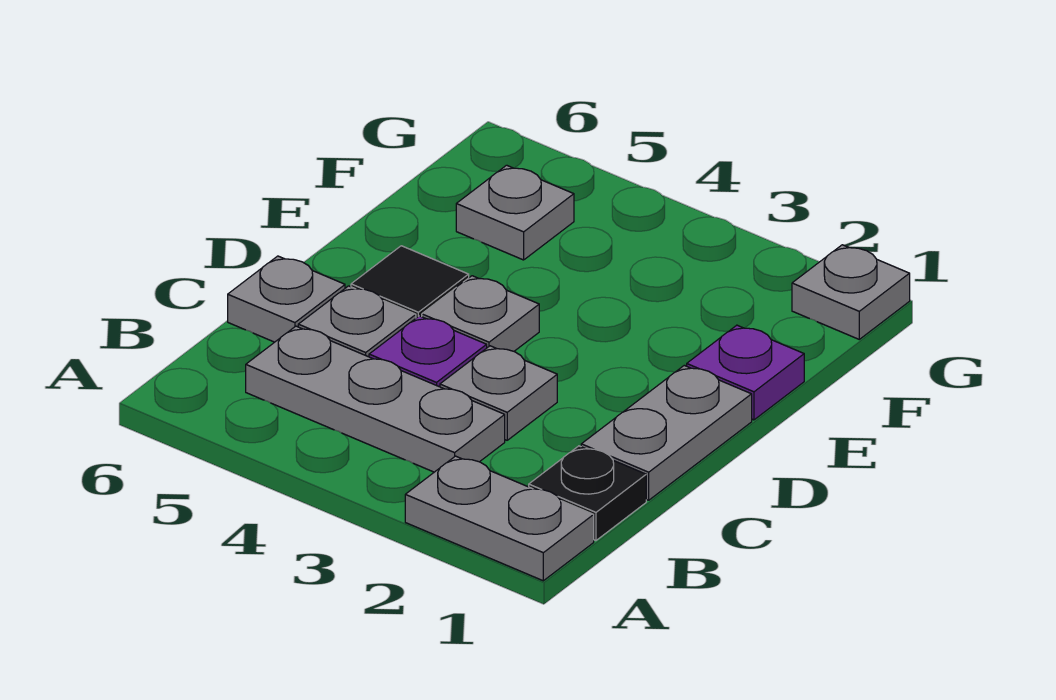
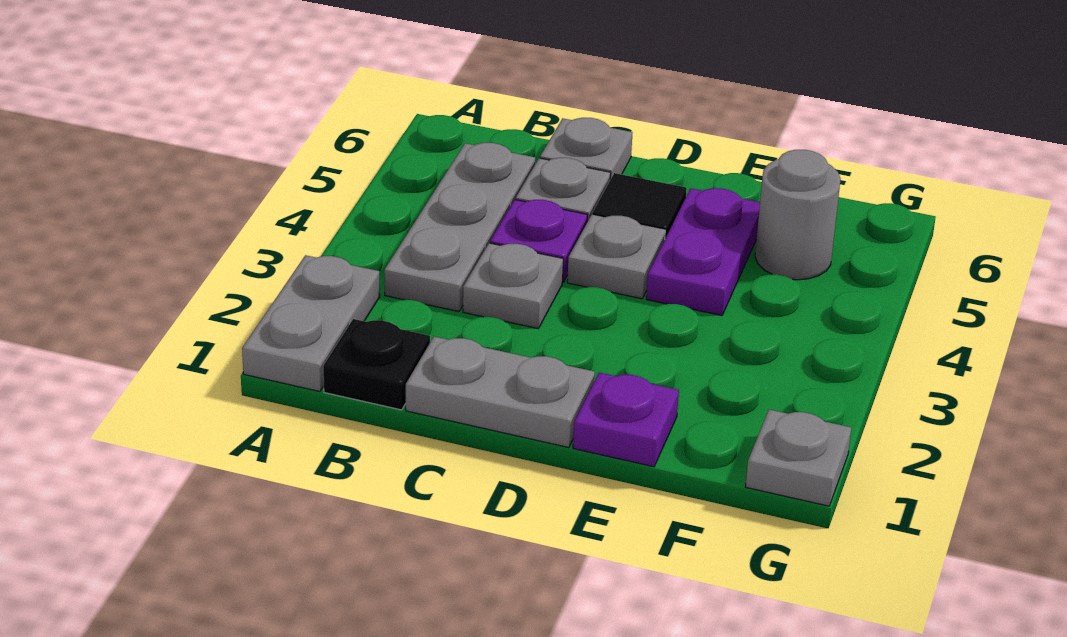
none -> purple plate E4:E5 level 1
grey plate F5 level 1 -> grey round brick F5 level 1

